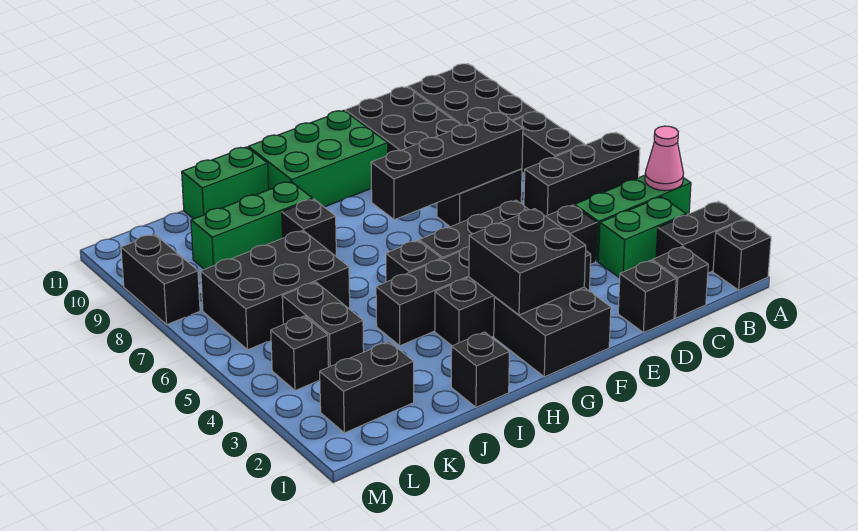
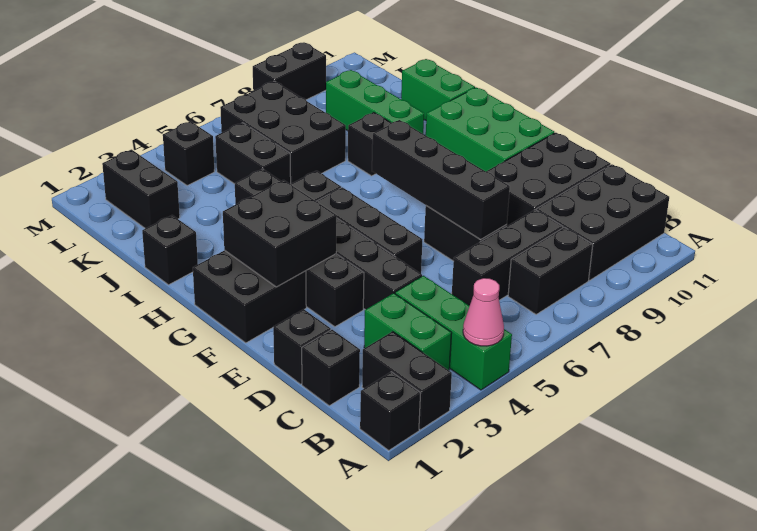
black brick A6:C6 level 1 -> black brick C6:C8 level 1
black brick K4:K5 level 1 -> black brick J5:K5 level 1

